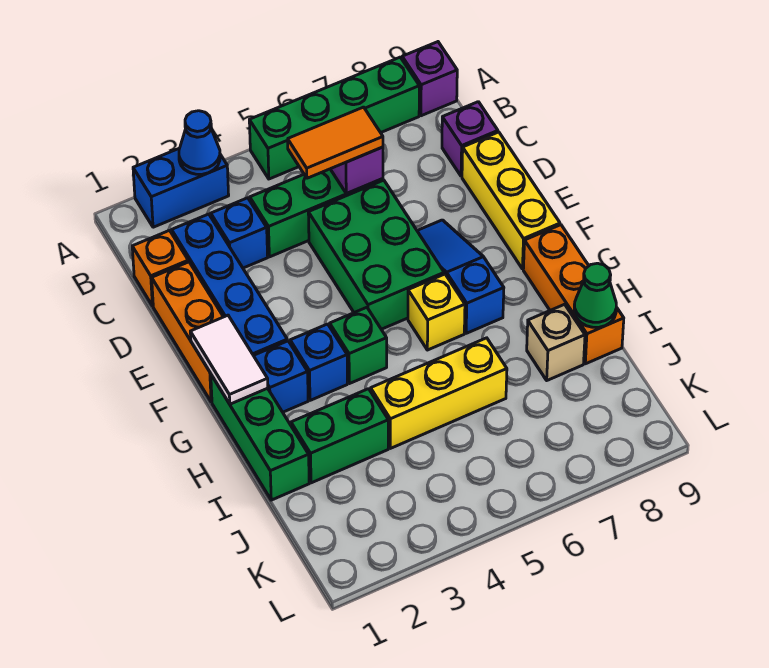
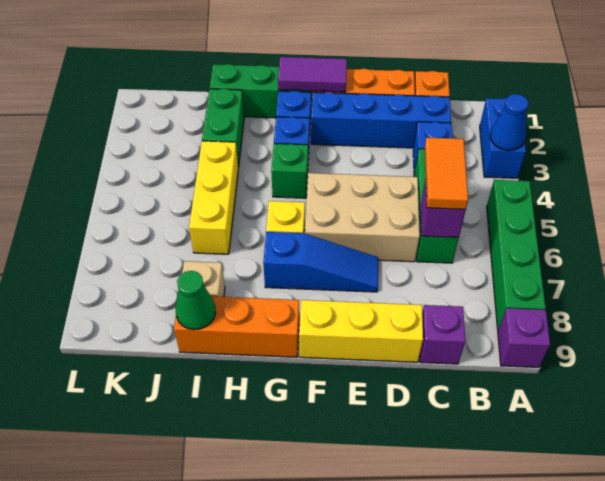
green brick D5:F6 level 1 -> tan brick D5:F6 level 1
white tile F1:G1 level 2 -> purple tile F1:G1 level 2

